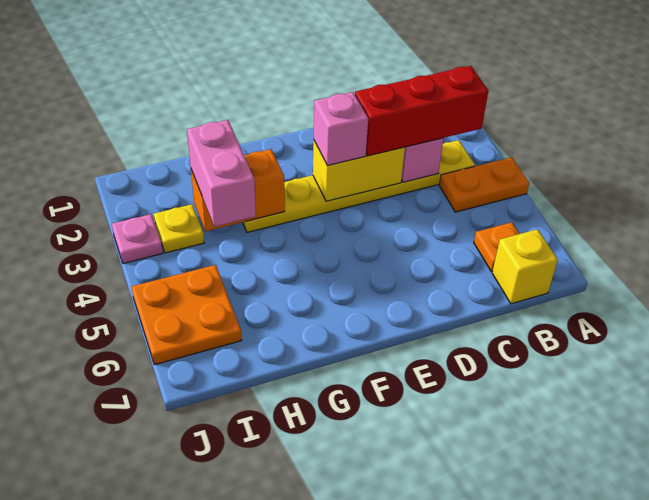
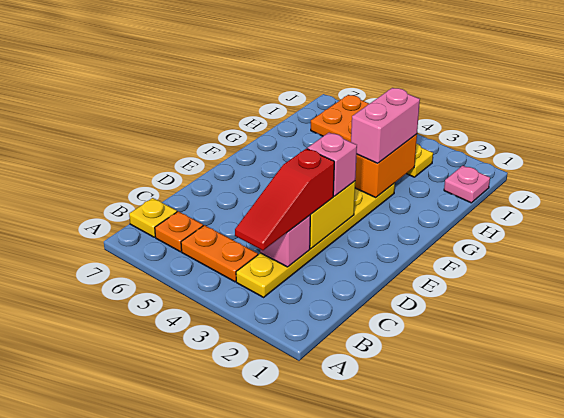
orange plate A4:B4 level 1 -> orange plate B4:B5 level 1
red brick B3:D3 level 3 -> red slope B3:D3 level 3 top D
yellow brick B7 level 1 -> yellow plate B7 level 1
pink brick H3:H4 level 3 -> pink brick G3:H3 level 3
pink plate J3 level 1 -> pink plate I1 level 1

